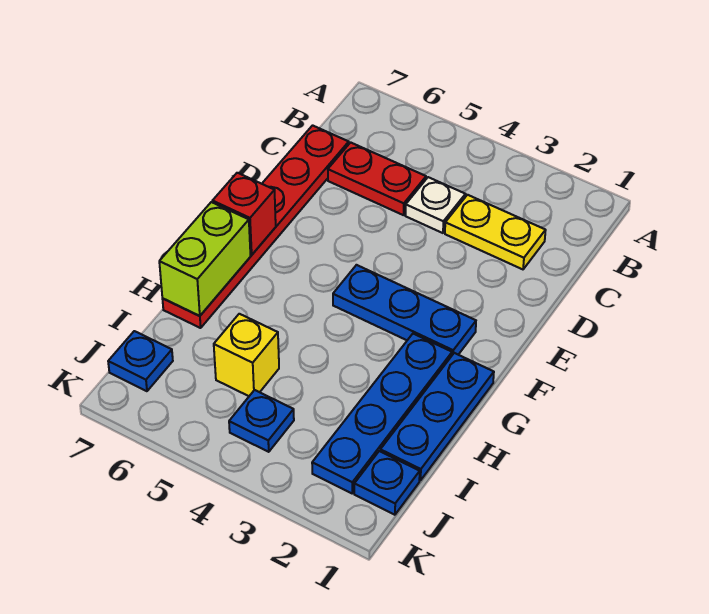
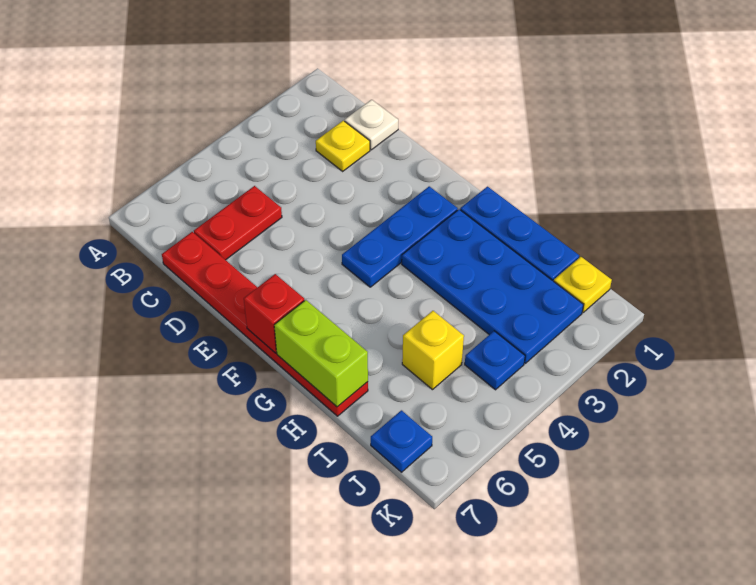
yellow plate C2:C3 level 1 -> yellow plate C2 level 1
white plate C4 level 1 -> white plate C1 level 1
blue plate G2:J2 level 1 -> blue plate G2:J3 level 1
blue plate J1 level 1 -> yellow plate J1 level 1

